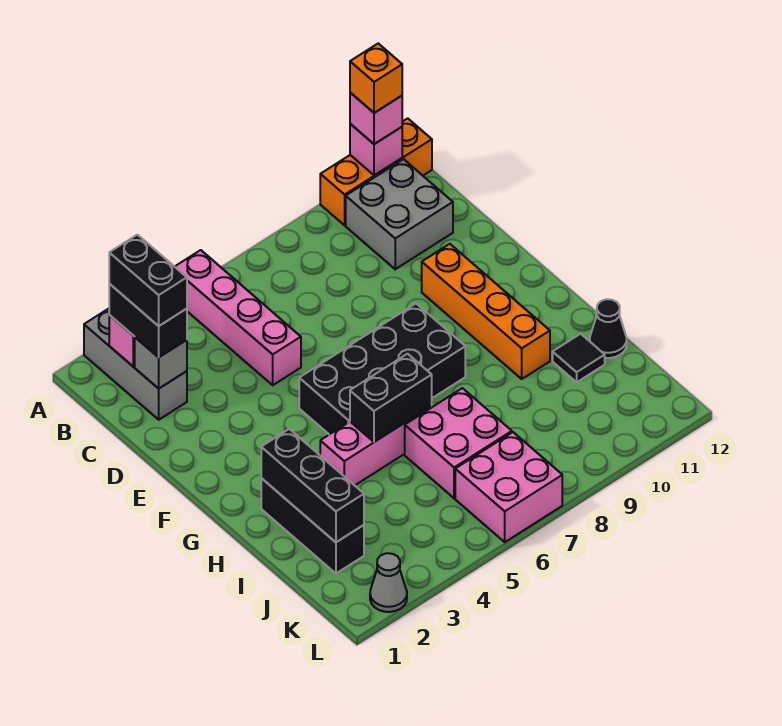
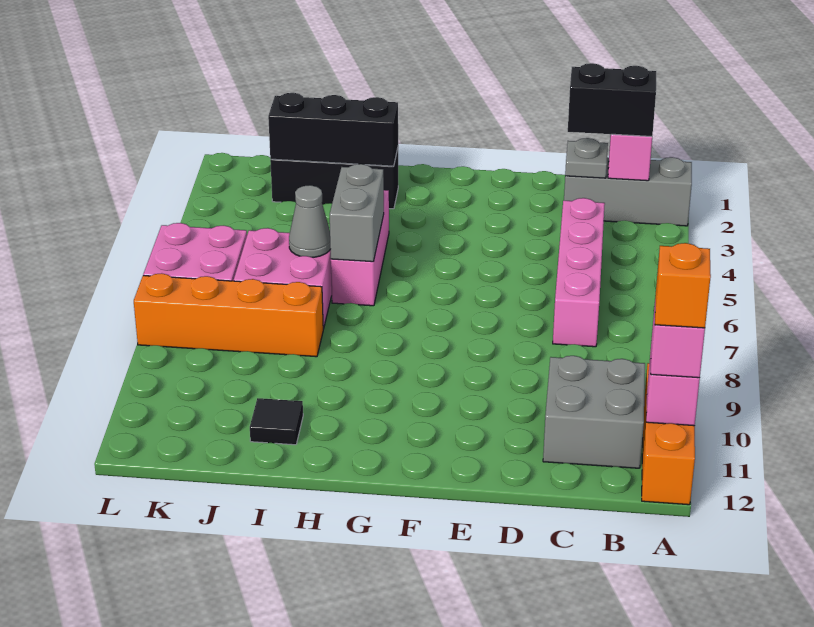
pink brick A5:D5 level 1 -> pink brick C4:C7 level 1
black brick B2:C2 level 4 -> none
grey brick C2 level 2 -> grey plate C2 level 2
orange brick E10:H10 level 1 -> orange brick I8:L8 level 1
black brick F5:G8 level 1 -> none
black brick H5:H6 level 2 -> grey brick H5:H6 level 2
black cone I12 level 1 -> none
grey cone L2 level 1 -> grey cone I6 level 2

